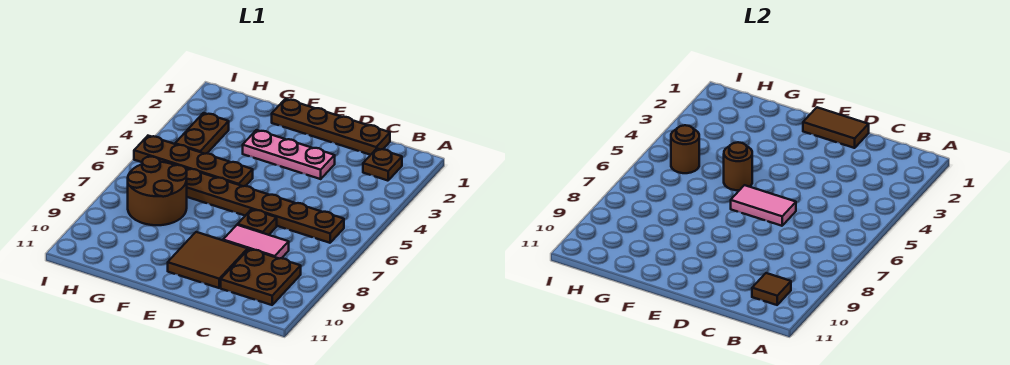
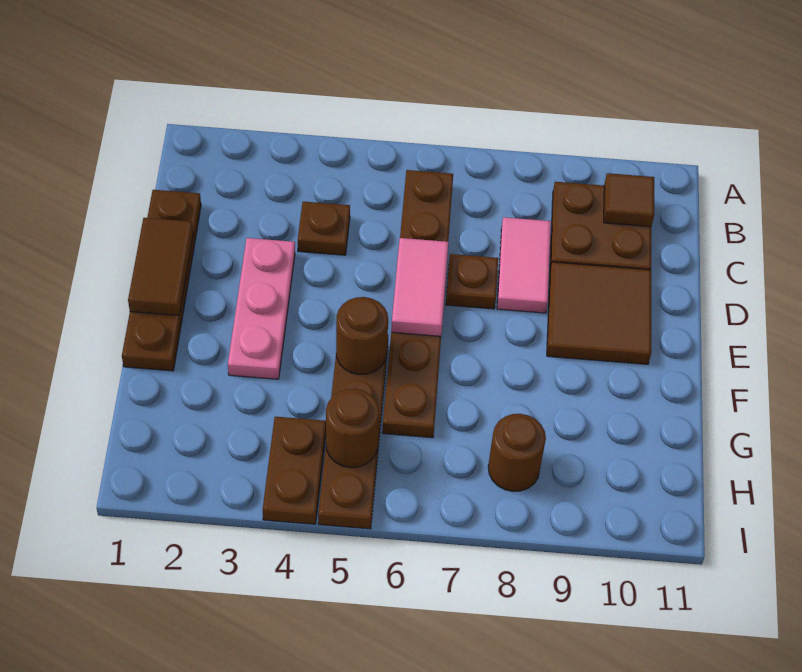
brown plate B2 level 1 -> brown plate C4 level 1
brown round brick G7:H8 level 1 -> brown round brick H8 level 1
brown plate H3:H4 level 1 -> brown plate H4:I4 level 1

